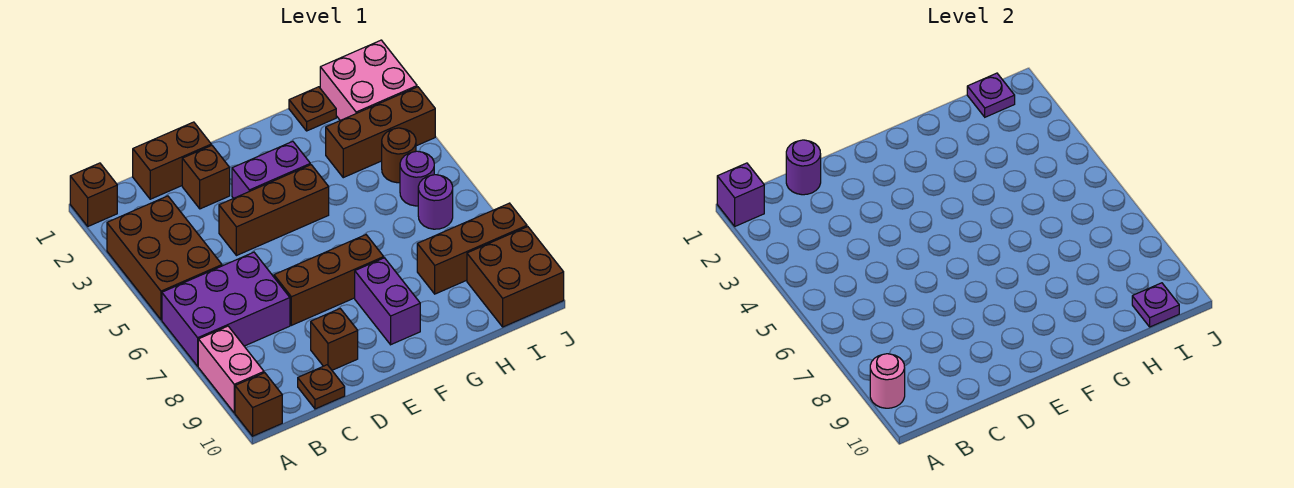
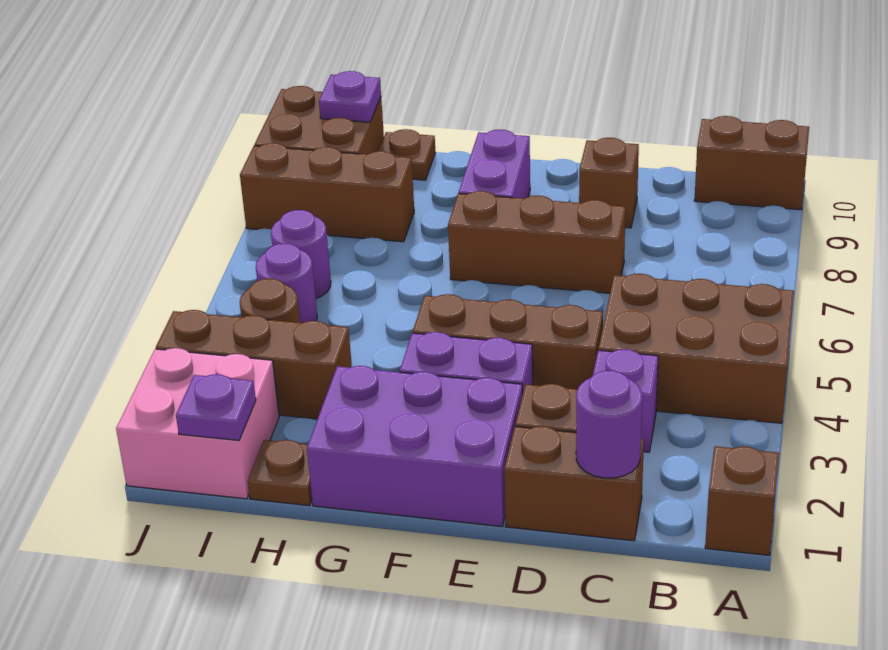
purple brick A1 level 2 -> purple brick C3 level 1
brown brick A3:B5 level 1 -> brown brick A4:C5 level 1
purple brick A6:C7 level 1 -> purple brick E1:G2 level 1
pink brick A8:A9 level 1 -> none
pink round brick A9 level 2 -> none
brown brick A10 level 1 -> brown brick A10:B10 level 1
brown plate C10 level 1 -> brown plate H10 level 1

